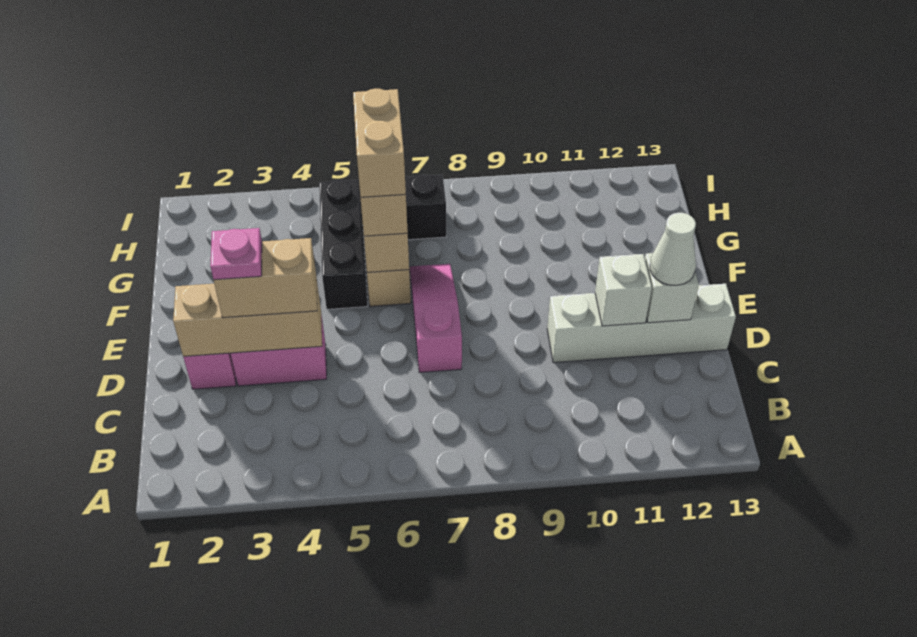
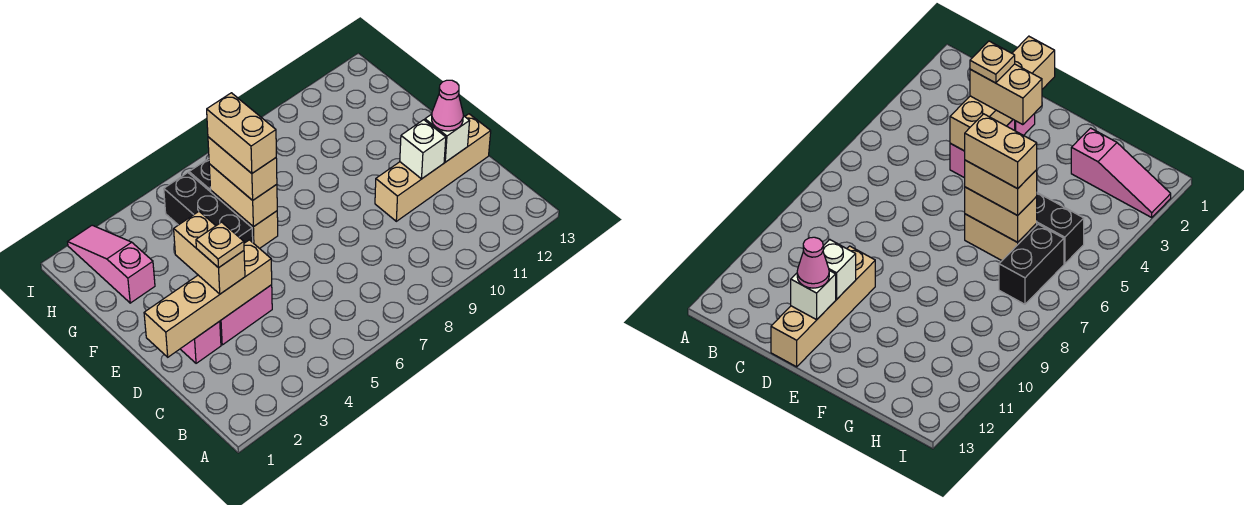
tan brick D2:D4 level 2 -> tan brick D1:D4 level 2
tan brick D3:D4 level 3 -> tan brick D3:E3 level 3
pink plate D3 level 4 -> tan plate D3 level 4
pink slope D7:F7 level 1 top D -> pink slope G2:I2 level 1 top G
white brick D10:D13 level 1 -> tan brick D10:D13 level 1
white cone D12 level 3 -> pink cone D12 level 3

